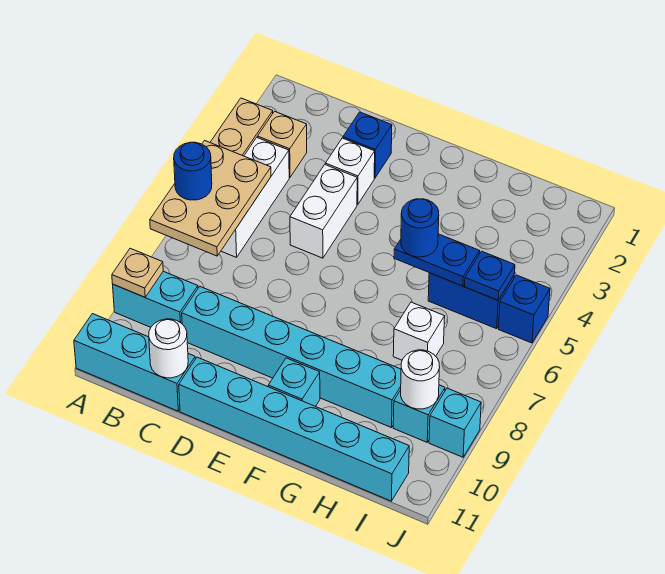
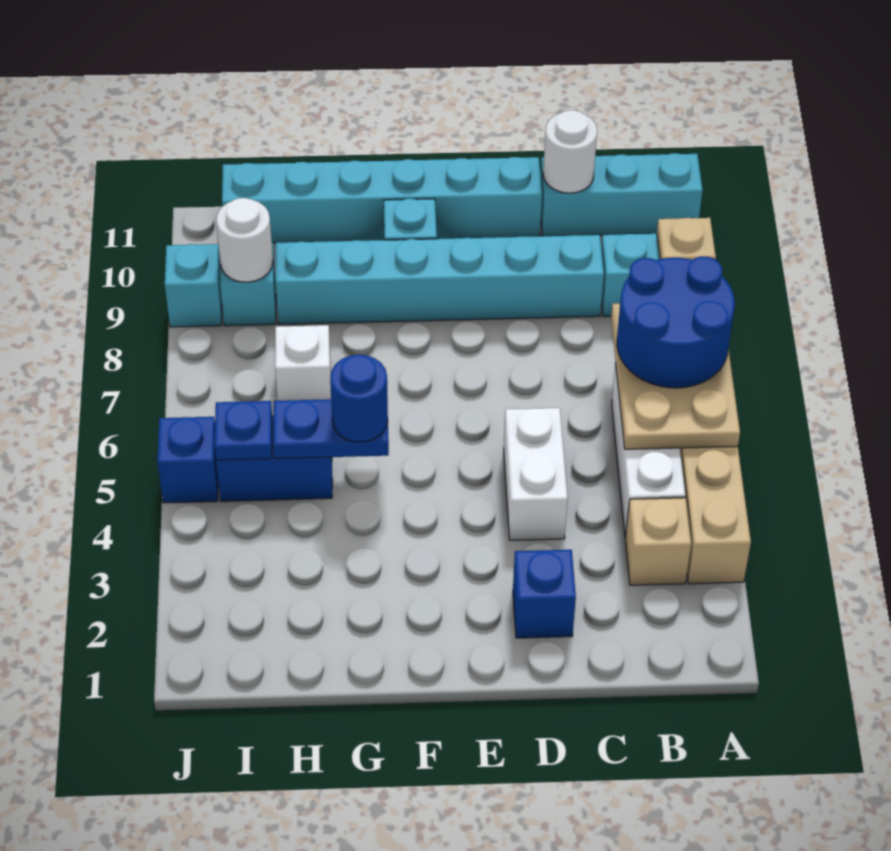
blue round brick A6 level 3 -> blue round brick A6:B7 level 3
white brick D3 level 1 -> none

